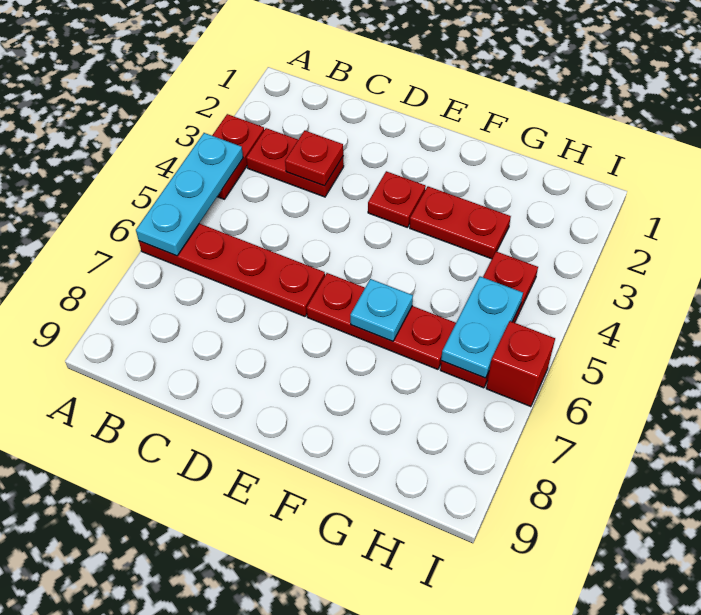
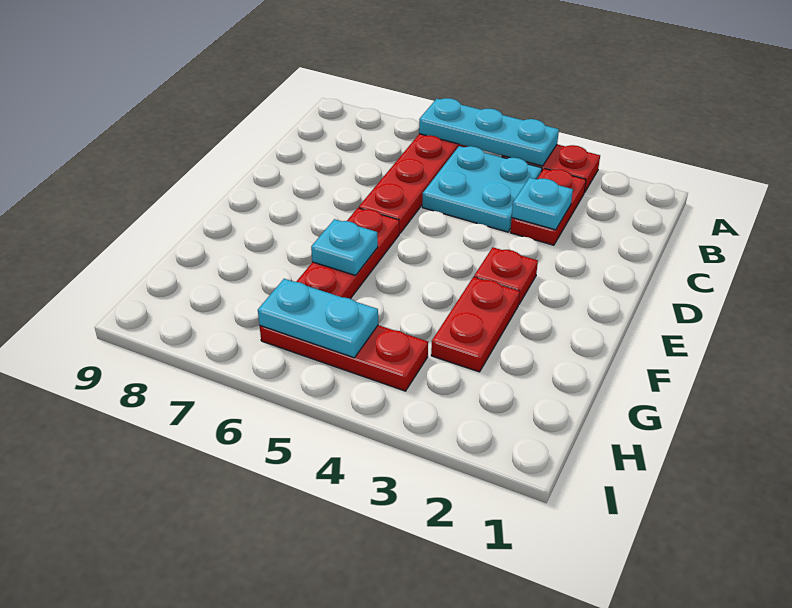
none -> cyan plate B4:C5 level 1
red plate C3 level 2 -> cyan plate C3 level 2
red brick I6 level 1 -> none

